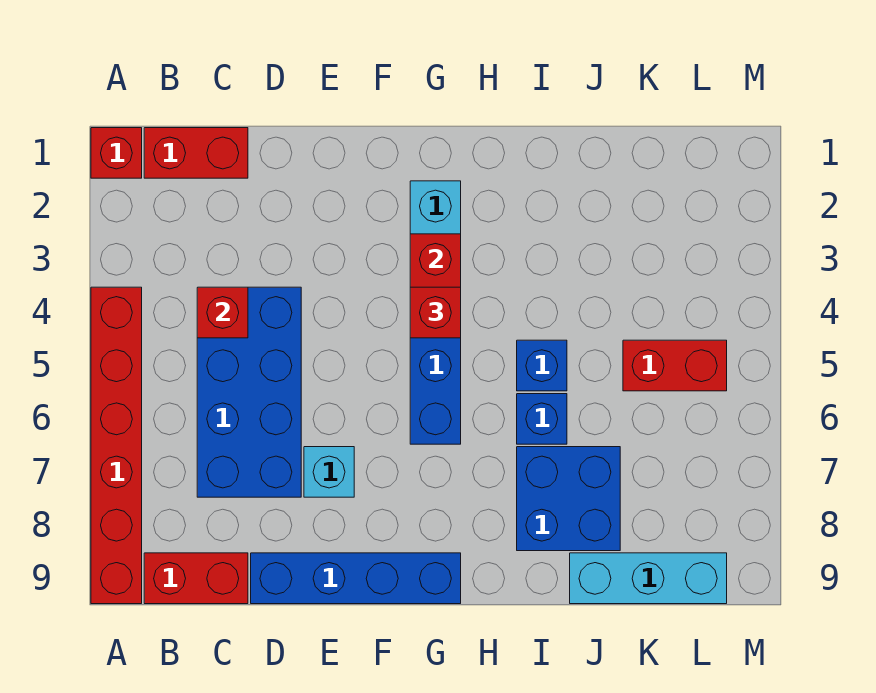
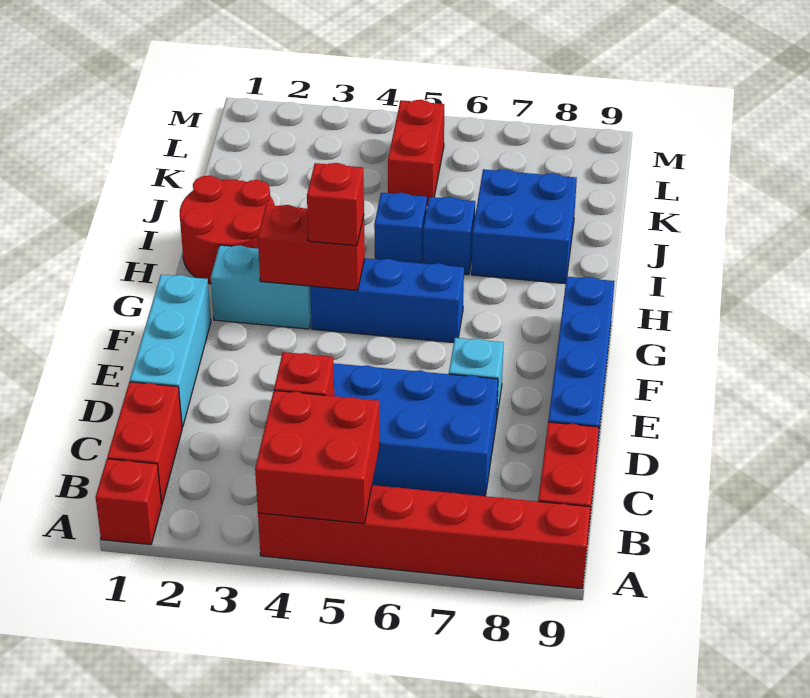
none -> red brick A4:B5 level 2
none -> red round brick H1:I2 level 1
cyan brick J9:L9 level 1 -> cyan brick D1:F1 level 1

